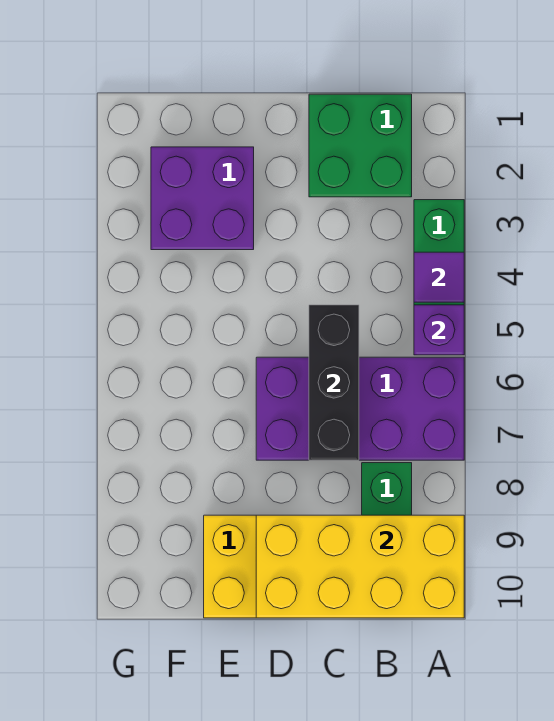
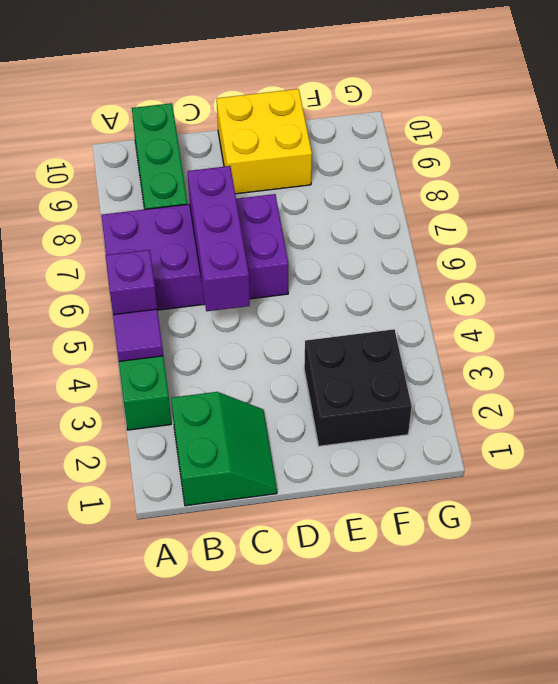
yellow brick A9:D10 level 2 -> none
green brick B1:C2 level 1 -> green slope B1:C2 level 1 top B
black brick C5:C7 level 2 -> purple brick C5:C7 level 2
purple brick E2:F3 level 1 -> black brick E2:F3 level 1

